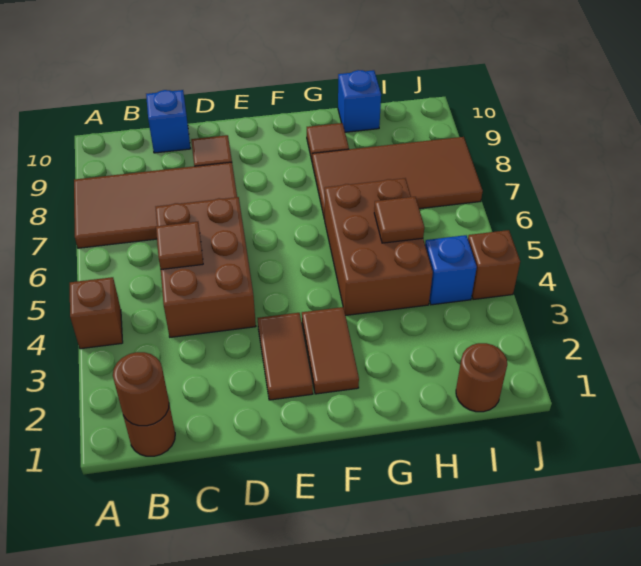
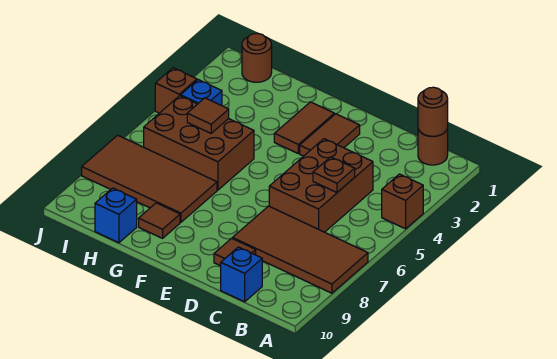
brown tile C5 level 2 -> brown plate C5 level 2
brown brick G4:H6 level 1 -> brown brick G5:I6 level 1

